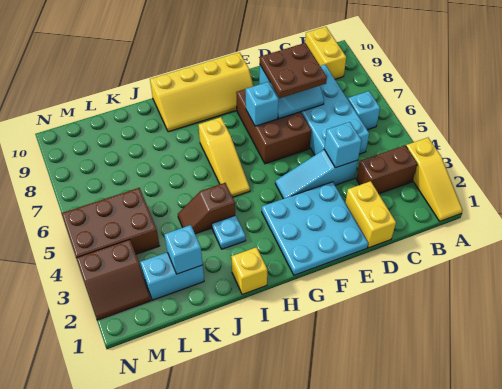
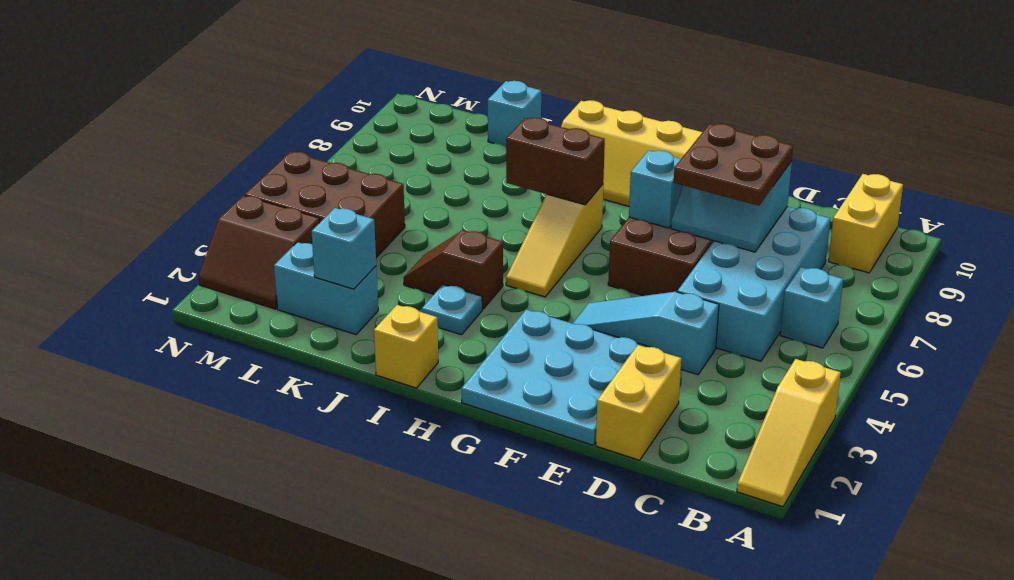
brown brick B3:C3 level 1 -> brown brick H7:I7 level 2
cyan brick D4 level 2 -> cyan brick K10 level 1

